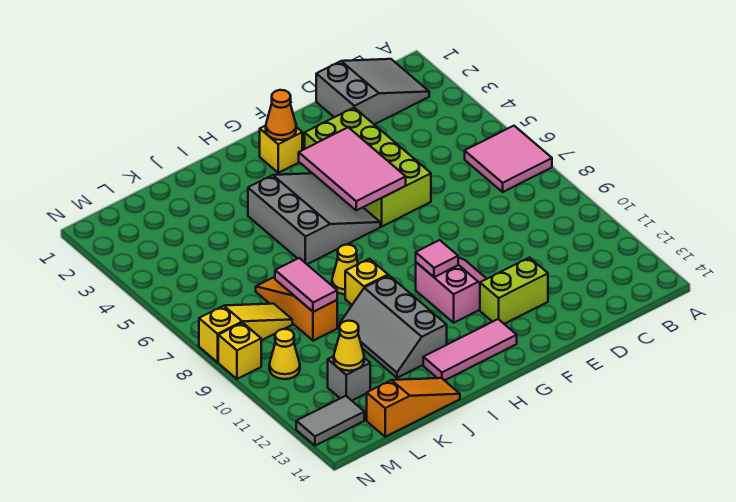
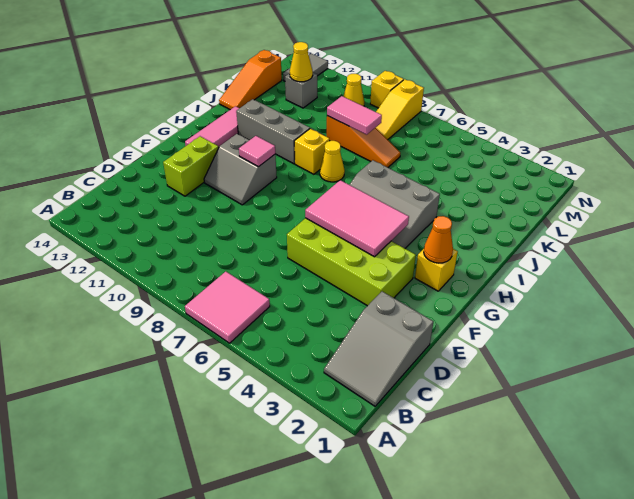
pink slope F10:G11 level 1 top G -> grey slope F10:G11 level 1 top G

